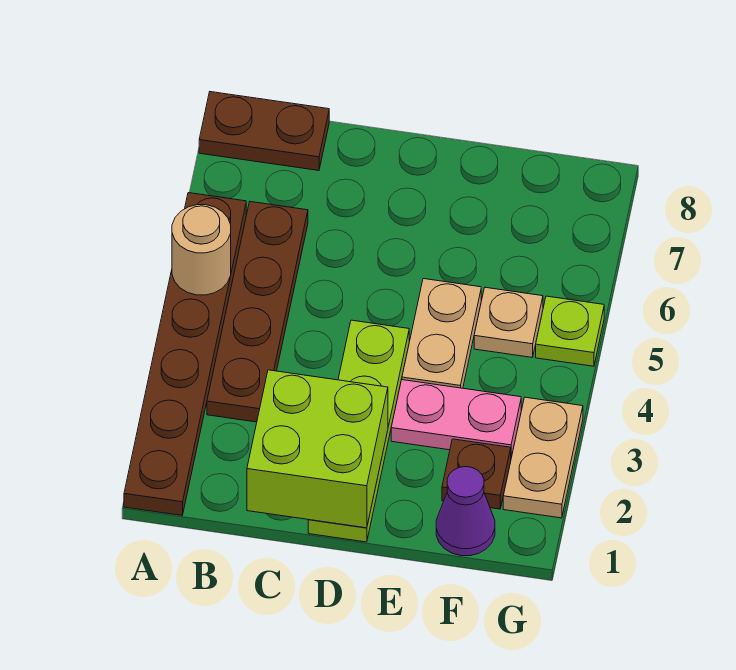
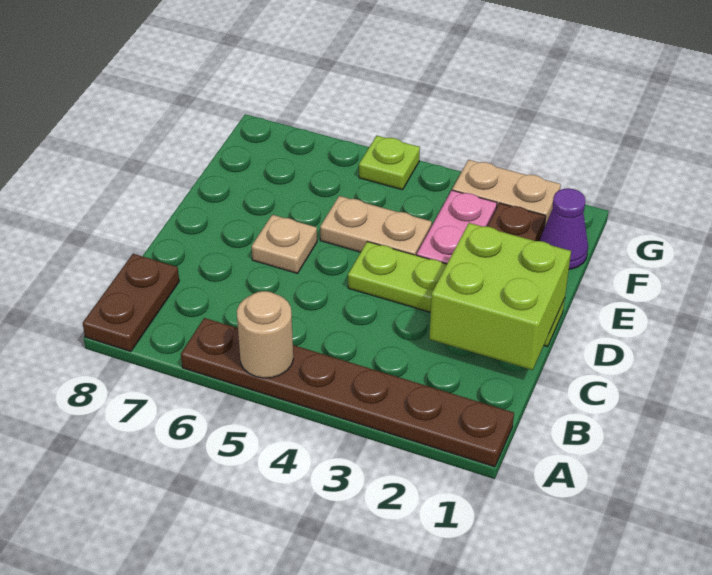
brown plate B3:B6 level 1 -> none
tan plate F5 level 1 -> tan plate D6 level 1

